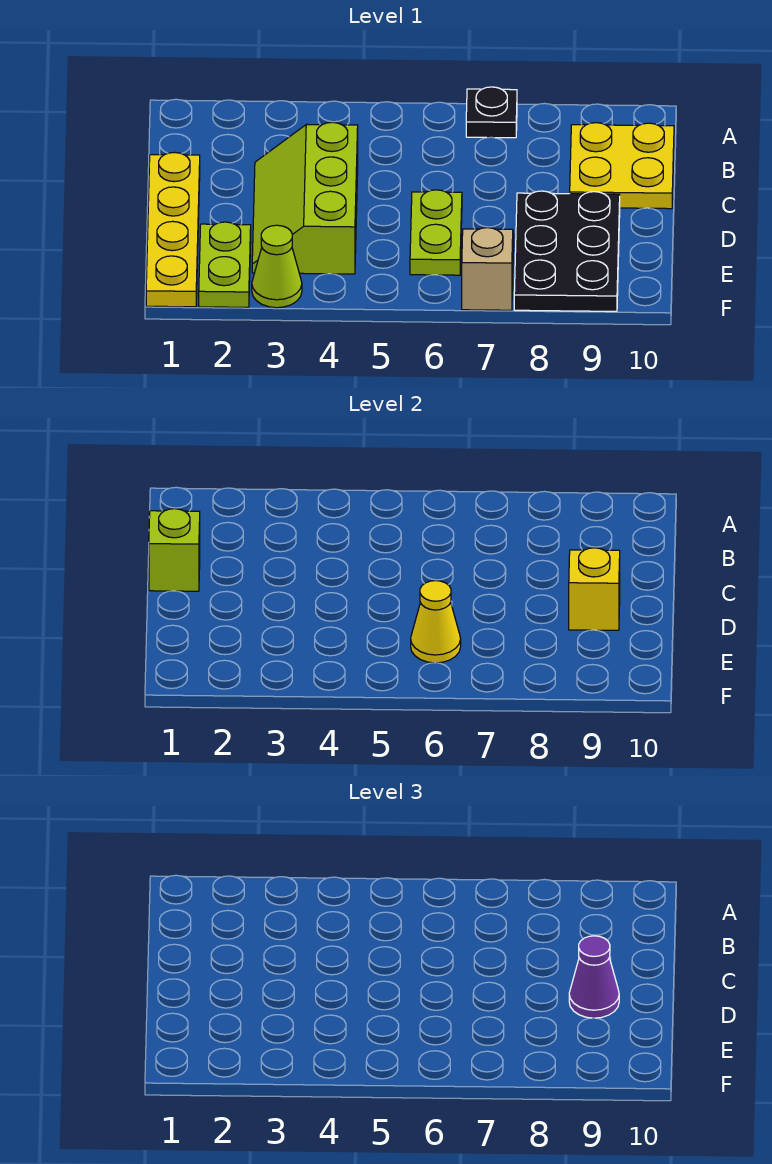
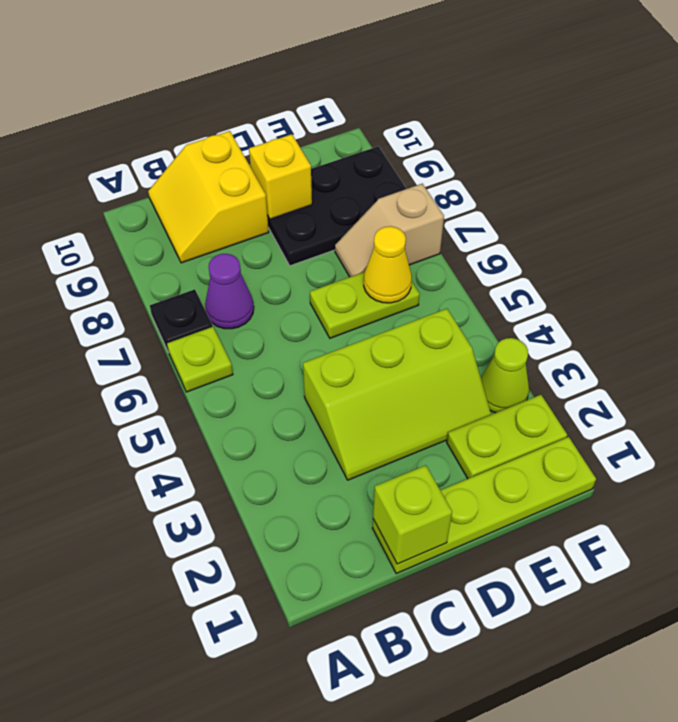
none -> lime plate A6 level 1
yellow plate B9:C10 level 1 -> yellow slope B9:C10 level 1 top C
yellow plate C1:F1 level 1 -> lime plate C1:F1 level 1
purple cone D9 level 3 -> purple cone B7 level 1

